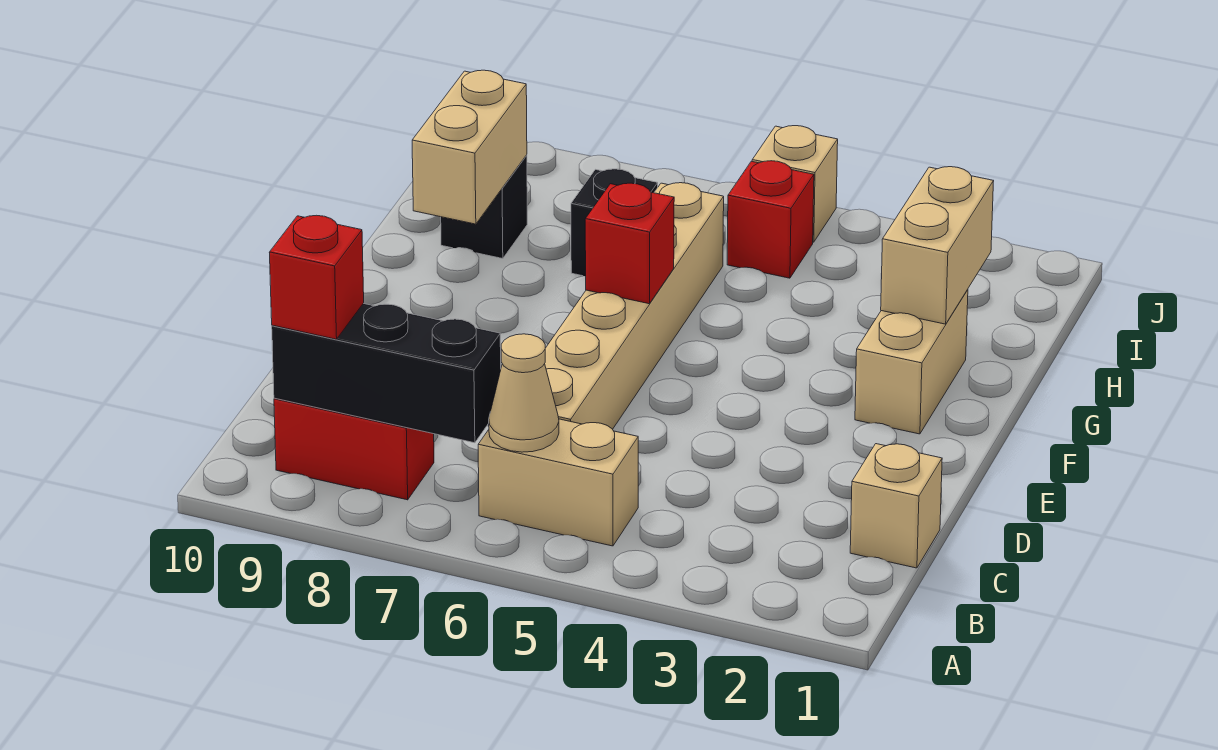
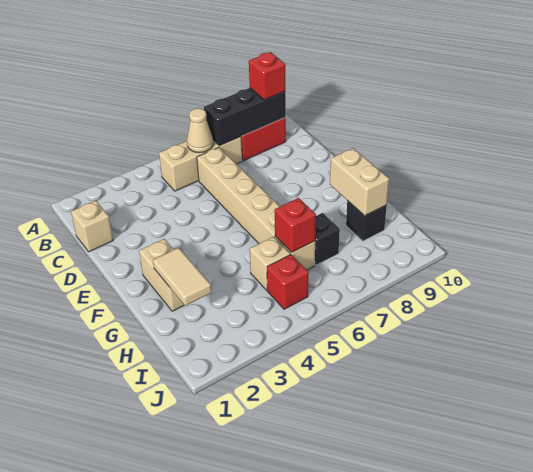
tan brick B5:B6 level 1 -> tan brick B5:B7 level 1
red brick F6 level 2 -> red brick H6 level 2
tan brick G2:H2 level 2 -> tan tile G2:H2 level 2
tan brick J5 level 1 -> tan brick H5 level 1

